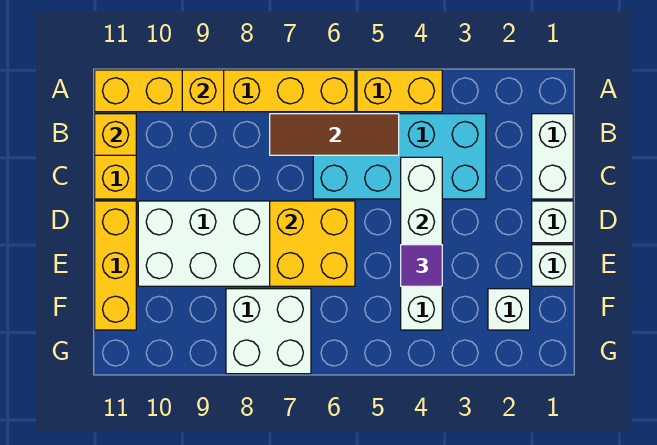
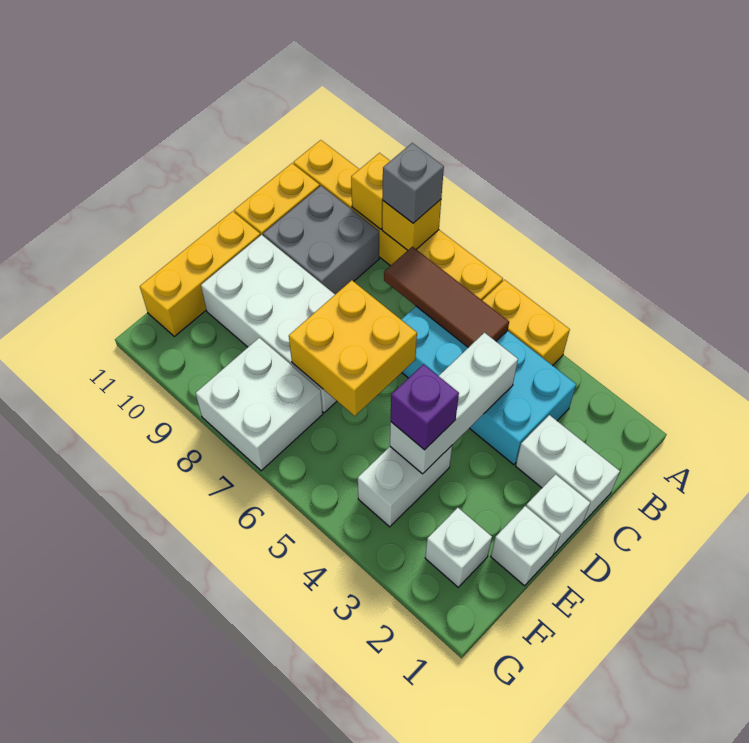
none -> grey brick A8 level 3
white brick B1:C1 level 1 -> white brick C1:C2 level 1
none -> grey brick B9:C10 level 1
yellow brick B11 level 2 -> yellow brick A8 level 2
purple tile E4 level 3 -> purple brick E4 level 3

